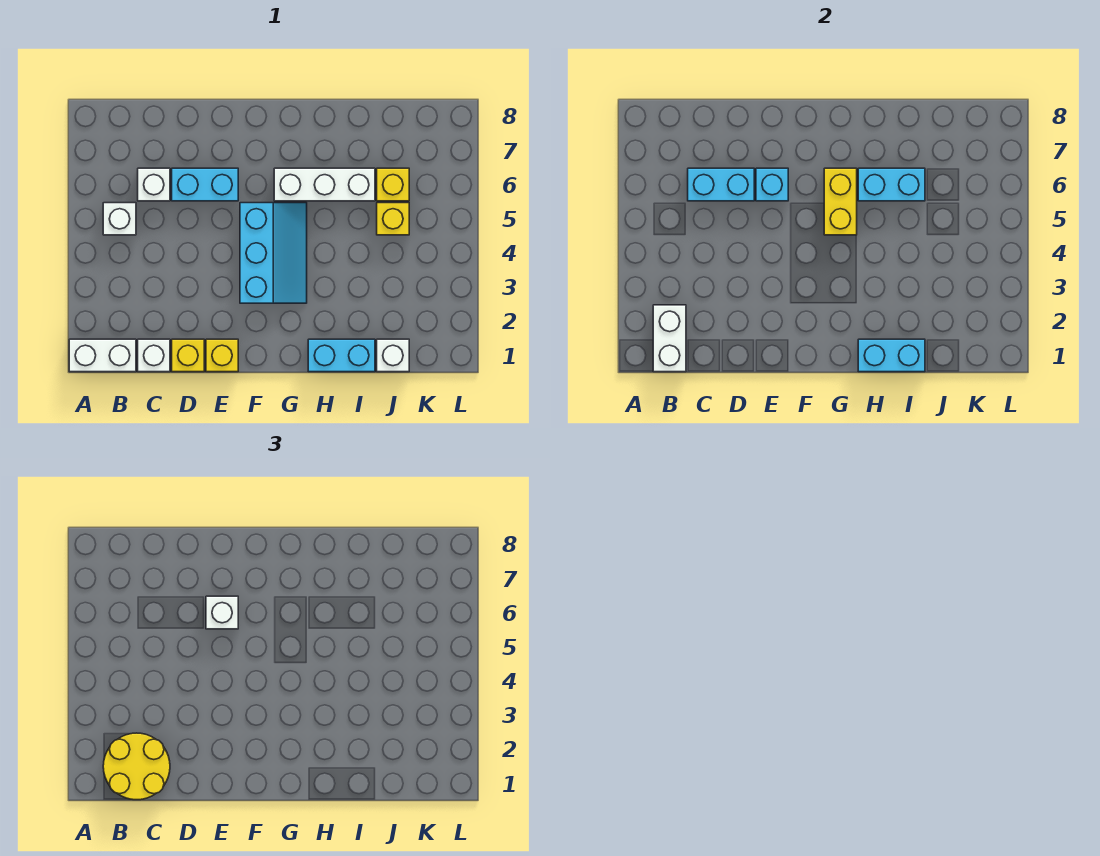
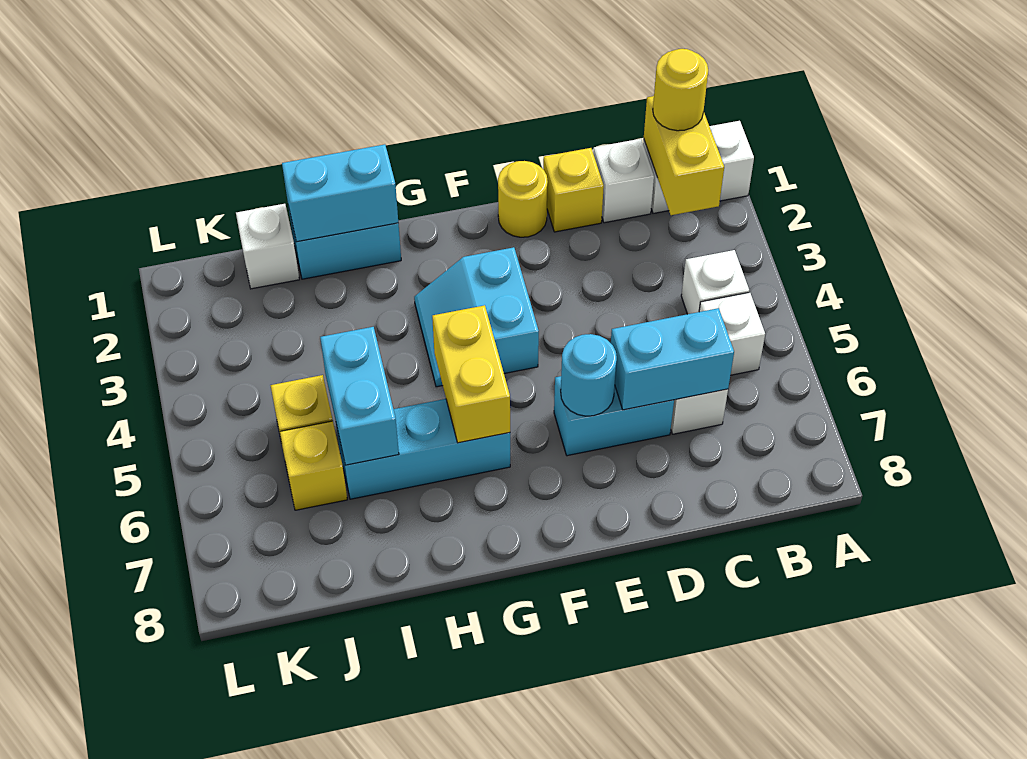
white brick B1:B2 level 2 -> yellow brick B1:B2 level 2
yellow round brick B1:C2 level 3 -> yellow round brick B1 level 3
yellow brick E1 level 1 -> yellow round brick E1 level 1
cyan brick E6 level 2 -> cyan round brick E6 level 2
white brick E6 level 3 -> white brick B4 level 1
cyan slope F3:G5 level 1 top F -> cyan slope F3:G4 level 1 top F
white brick G6:I6 level 1 -> cyan brick G6:I6 level 1
cyan brick H6:I6 level 2 -> cyan brick I5:I6 level 2

